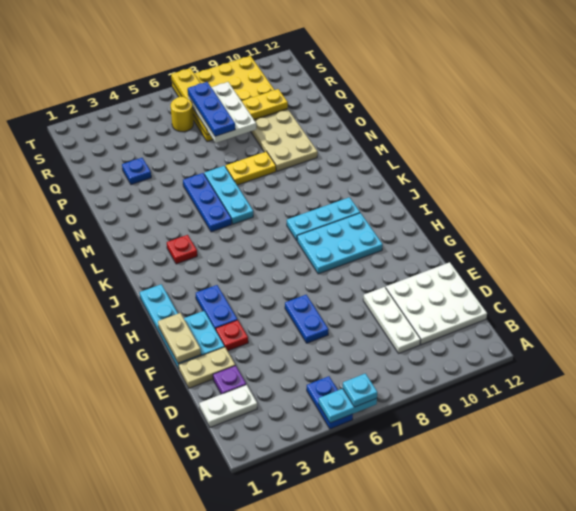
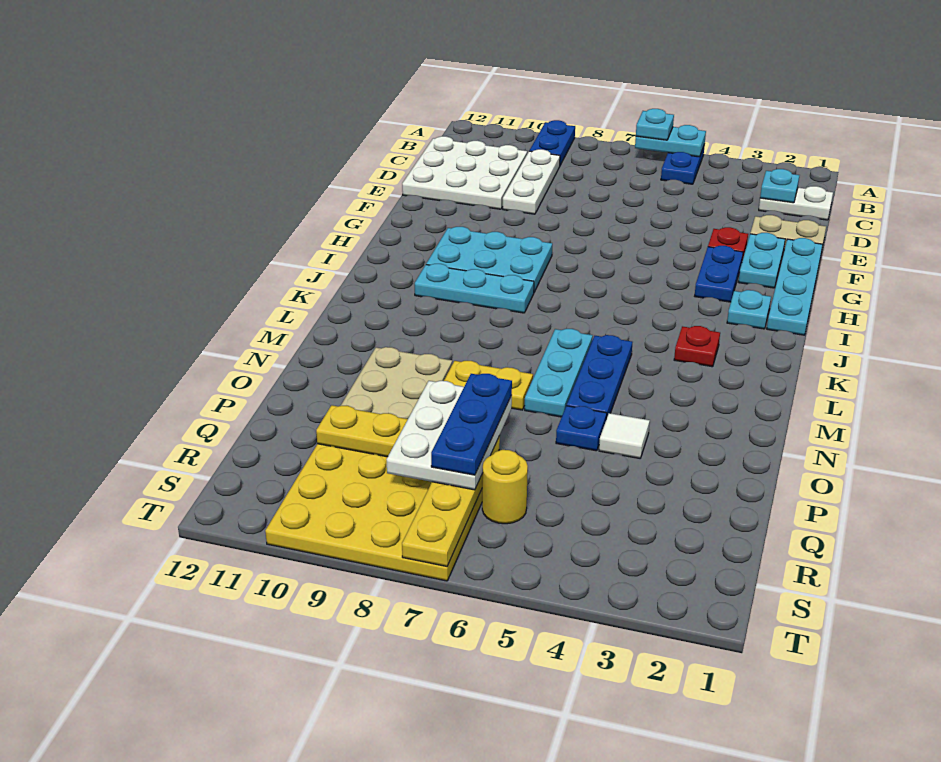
none -> cyan plate C2 level 2
purple plate D2 level 1 -> none
blue plate E6:F6 level 1 -> blue plate A9:B9 level 1
tan plate F1:G1 level 2 -> none
none -> cyan plate I2 level 1
none -> white tile O4 level 1
blue plate P3 level 1 -> blue plate O5 level 1

